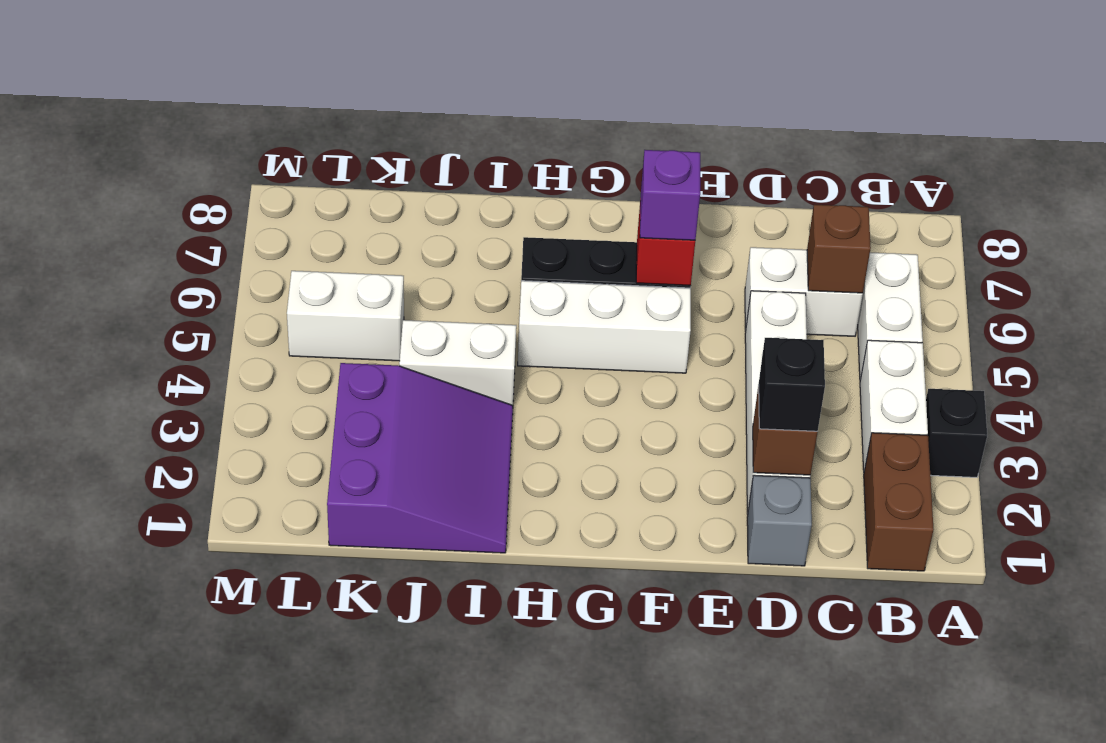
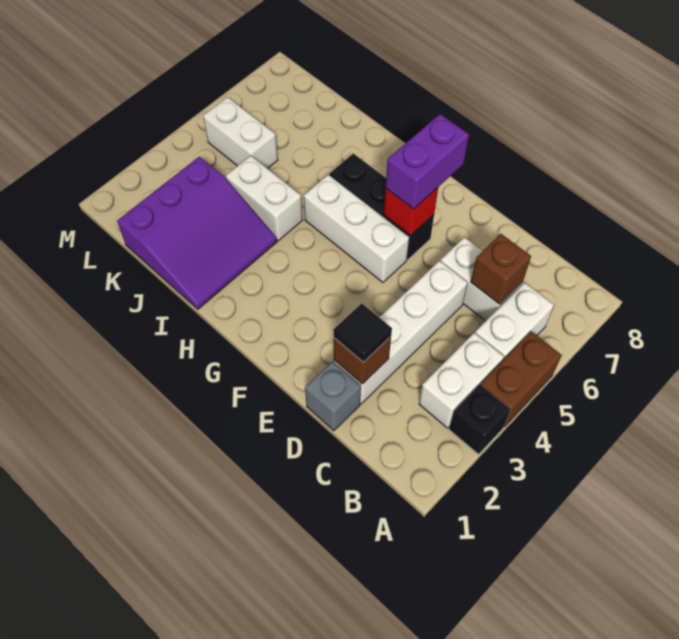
brown brick B1:B2 level 1 -> brown brick A4:A5 level 1
black brick D2 level 3 -> black tile D2 level 3
purple brick F6 level 3 -> purple brick F6:F7 level 3

